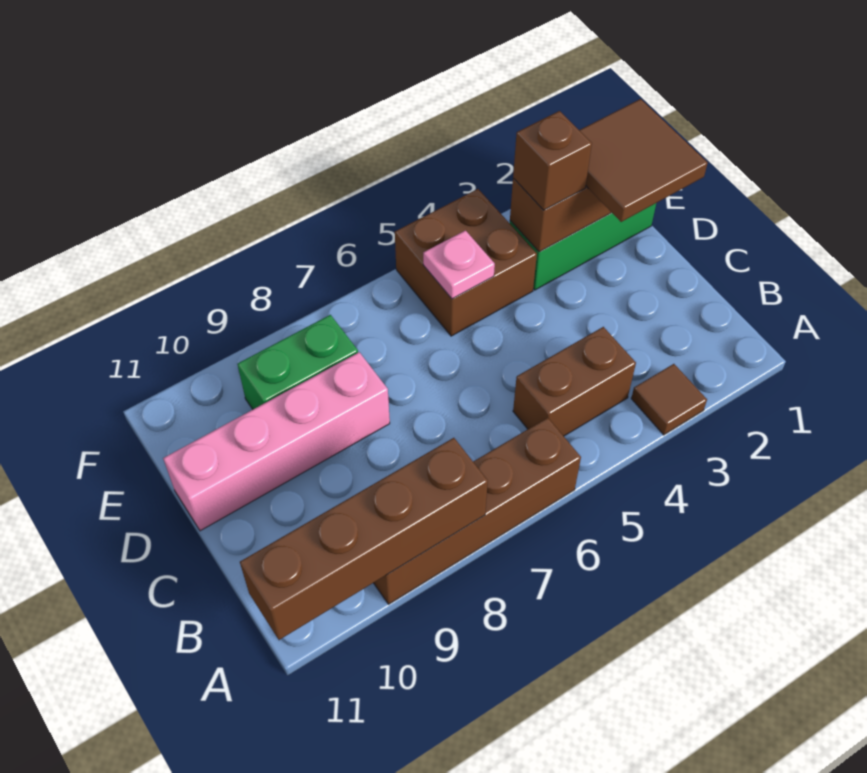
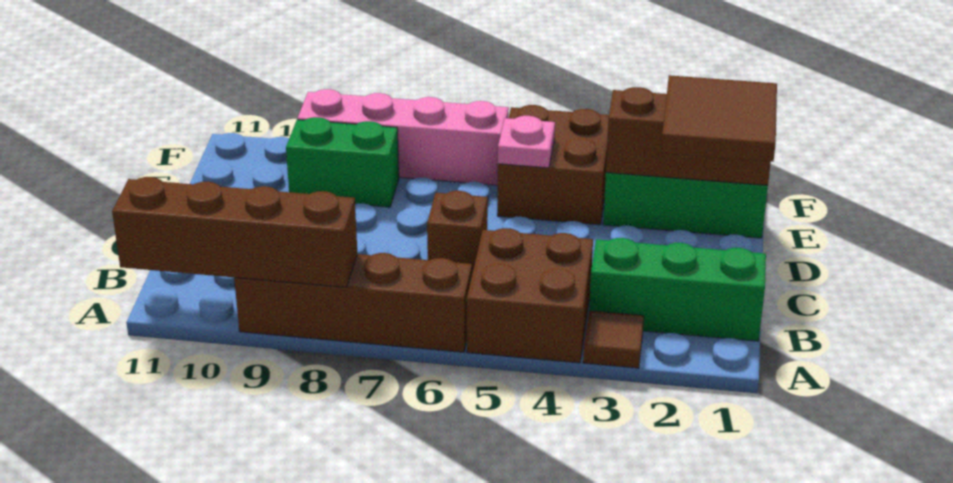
none -> green brick B1:B3 level 1
brown brick B4:B5 level 1 -> brown brick A4:B5 level 1
pink brick D8:D11 level 1 -> pink brick F6:F9 level 1
brown brick E3 level 3 -> brown brick C6 level 1

